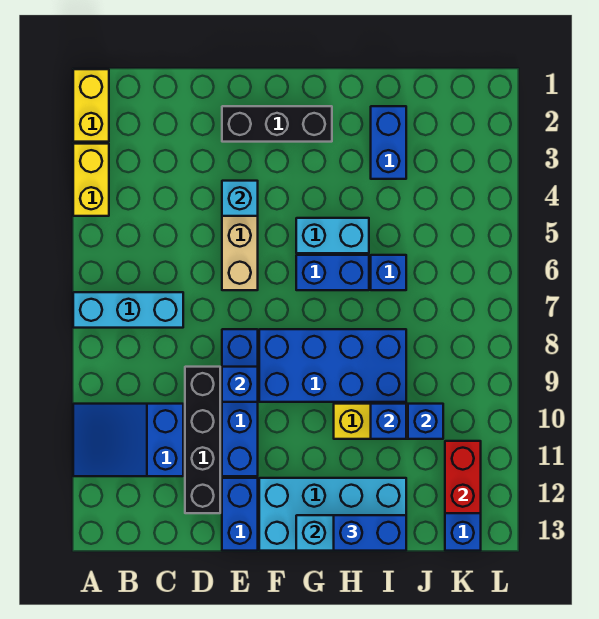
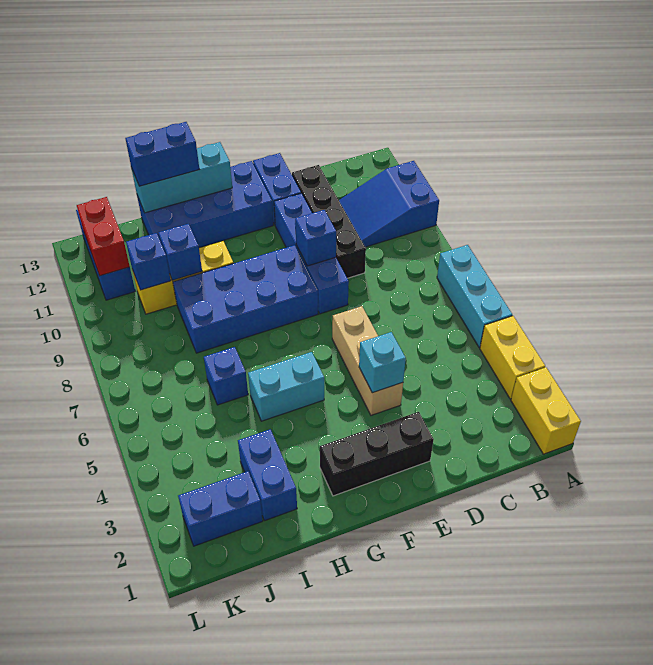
cyan brick A7:C7 level 1 -> cyan brick A5:A7 level 1
blue slope A10:C11 level 1 top C -> blue slope A10:C11 level 1 top A
cyan brick F12:I13 level 1 -> blue brick F12:I13 level 1
blue brick G6:H6 level 1 -> blue brick J2:K2 level 1

